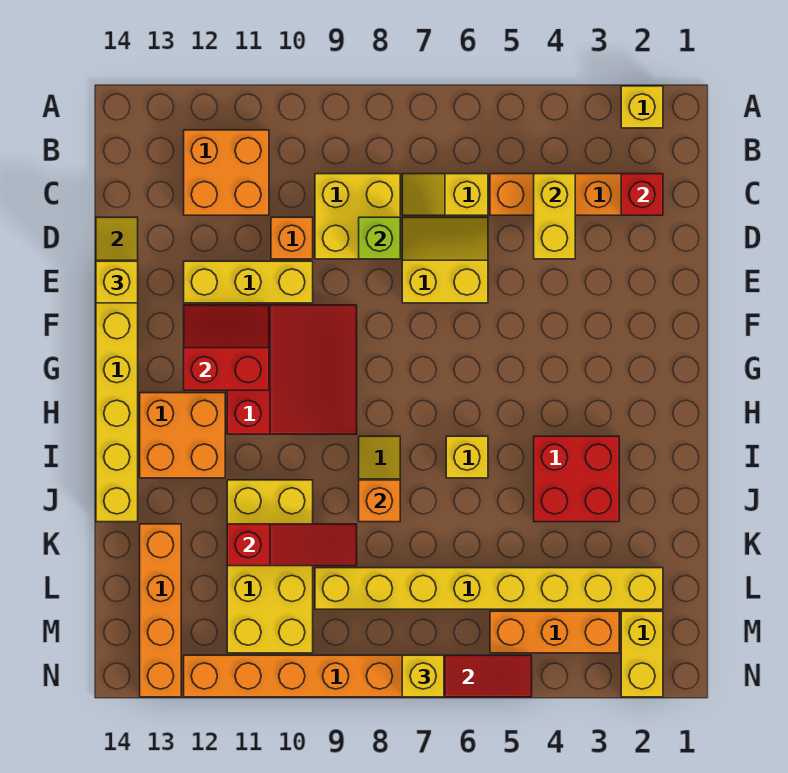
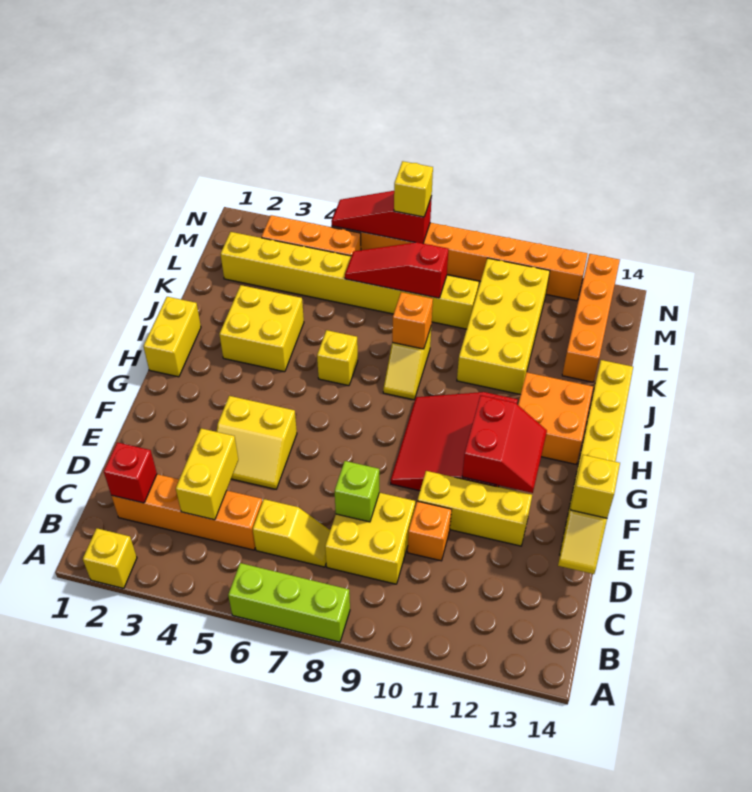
none -> lime brick A6:A8 level 1
orange brick B11:C12 level 1 -> none
yellow slope D6:E7 level 1 top E -> yellow slope E4:F5 level 1 top F
red slope F11:G12 level 2 top G -> red slope F11:G12 level 2 top 11
red brick I3:J4 level 1 -> yellow brick I3:J4 level 1
red slope K9:K11 level 2 top 11 -> red slope L6:L8 level 2 top 8
yellow brick M2:N2 level 1 -> yellow brick H1:I1 level 1

